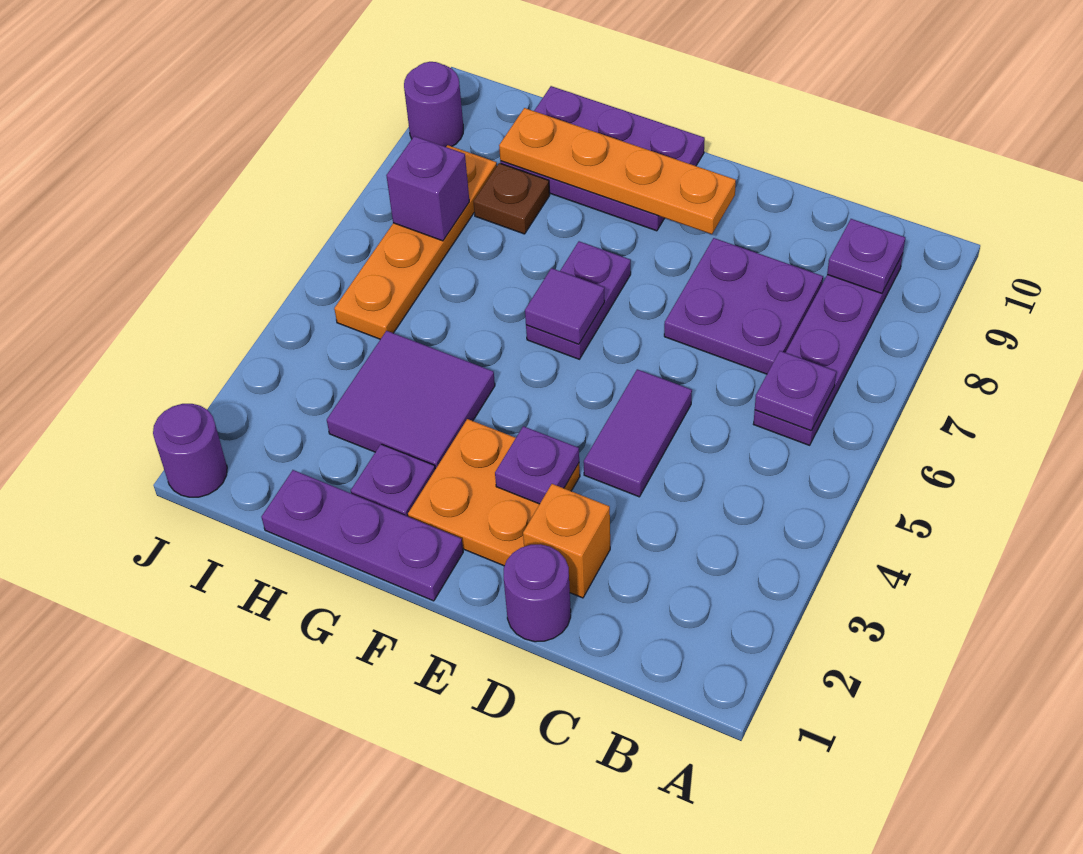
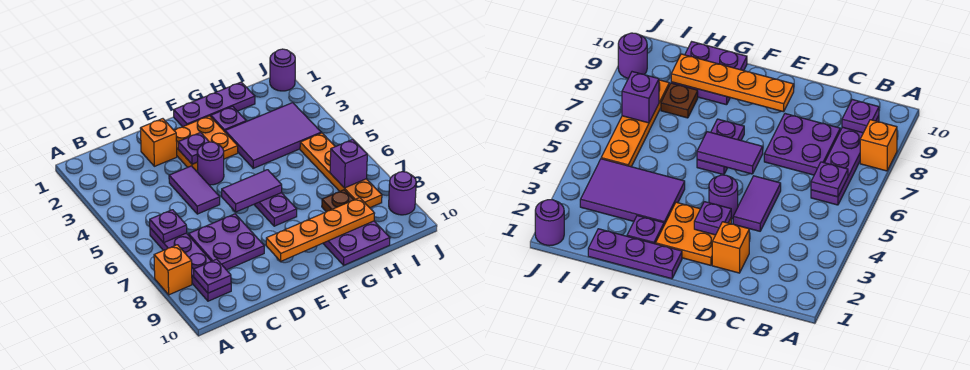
none -> orange brick A8 level 1
purple round brick D1 level 1 -> purple round brick E4 level 1
purple tile F6 level 2 -> purple tile E6:F6 level 2
purple plate F9:H10 level 1 -> purple plate G9:H10 level 1
purple tile G3:H4 level 1 -> purple tile G3:I4 level 1

